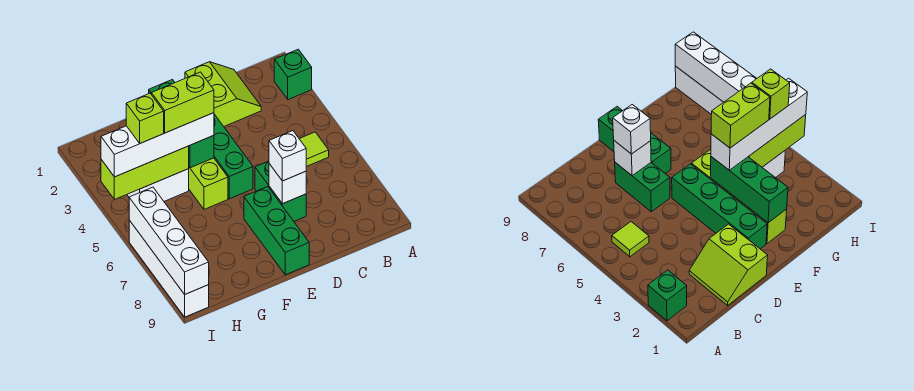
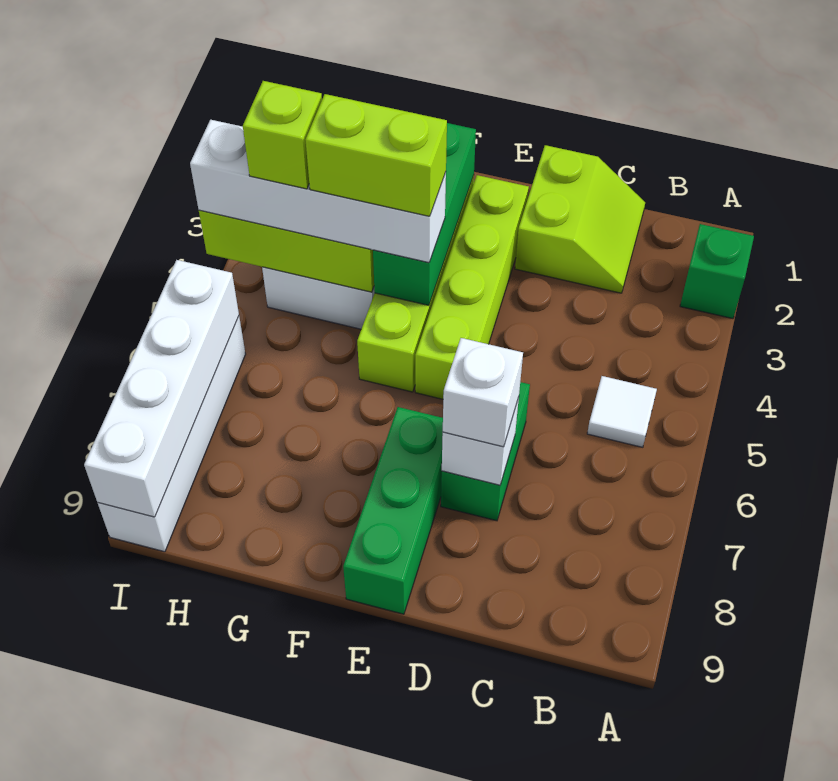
lime tile B5 level 1 -> white tile B5 level 1
green brick E2:E5 level 1 -> lime brick E2:E5 level 1

